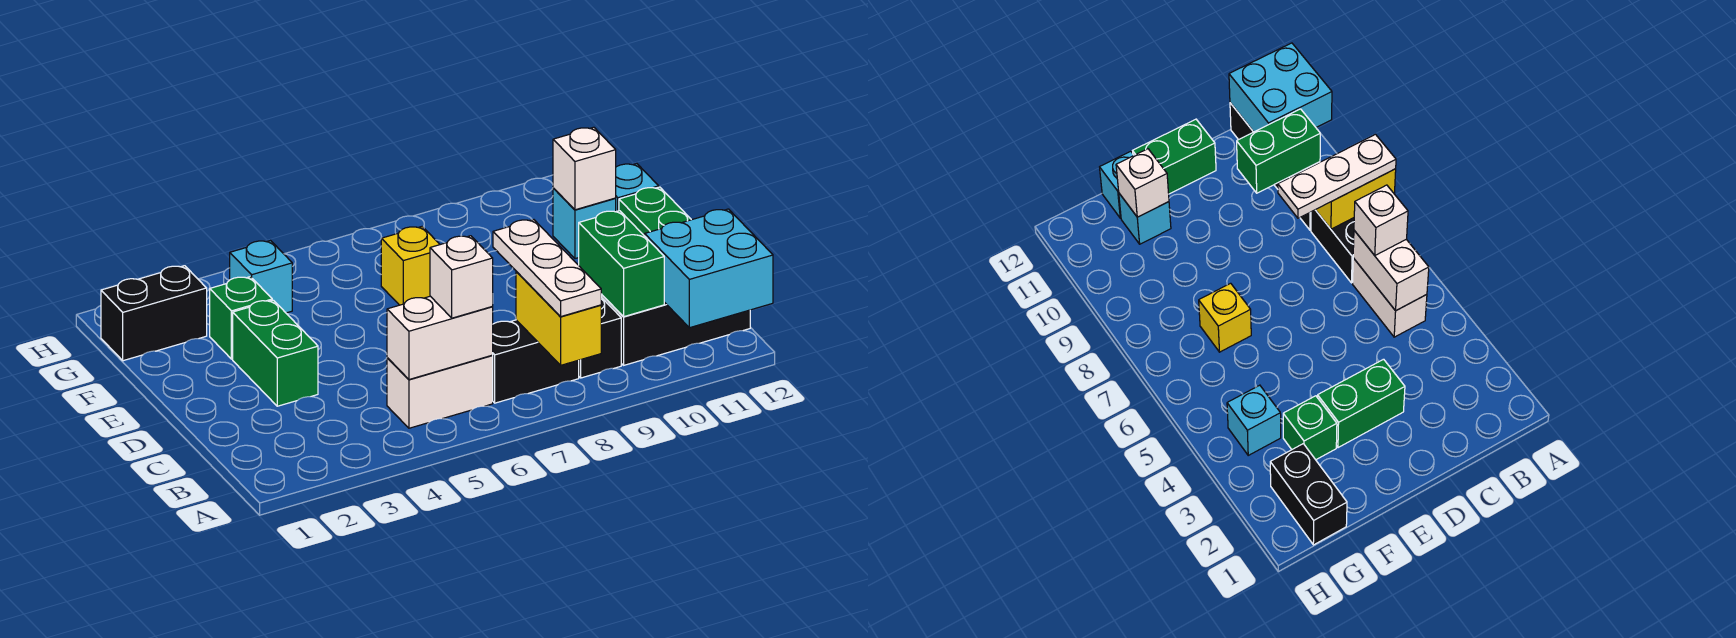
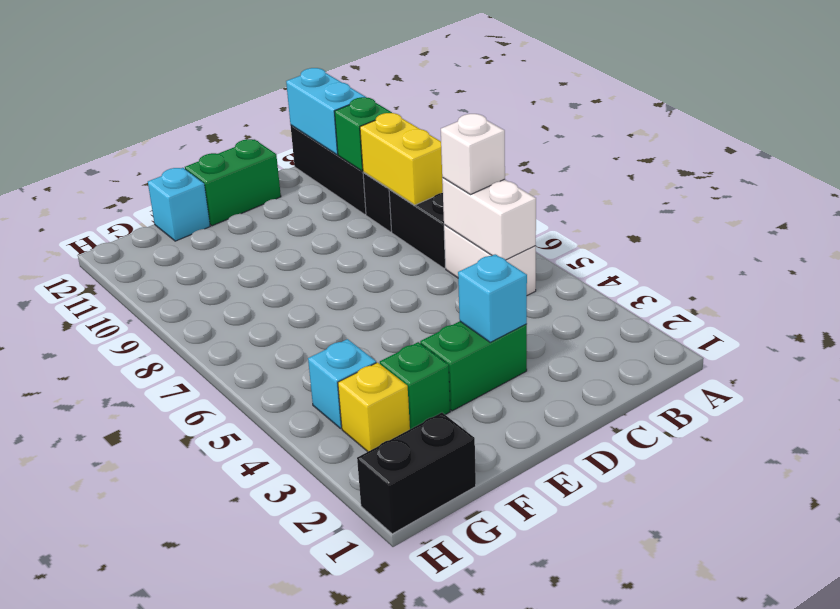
yellow brick A8:B8 level 2 -> yellow brick B8:B9 level 2
white plate A8:C8 level 3 -> none
cyan brick A11:B12 level 2 -> cyan brick B11:B12 level 2
green brick B10:C10 level 2 -> green brick B10 level 2
yellow brick F7 level 1 -> yellow brick G3 level 1
cyan brick F11 level 1 -> cyan brick D3 level 2
white brick F11 level 2 -> none
black brick G1:G2 level 1 -> black brick G1:H1 level 1

